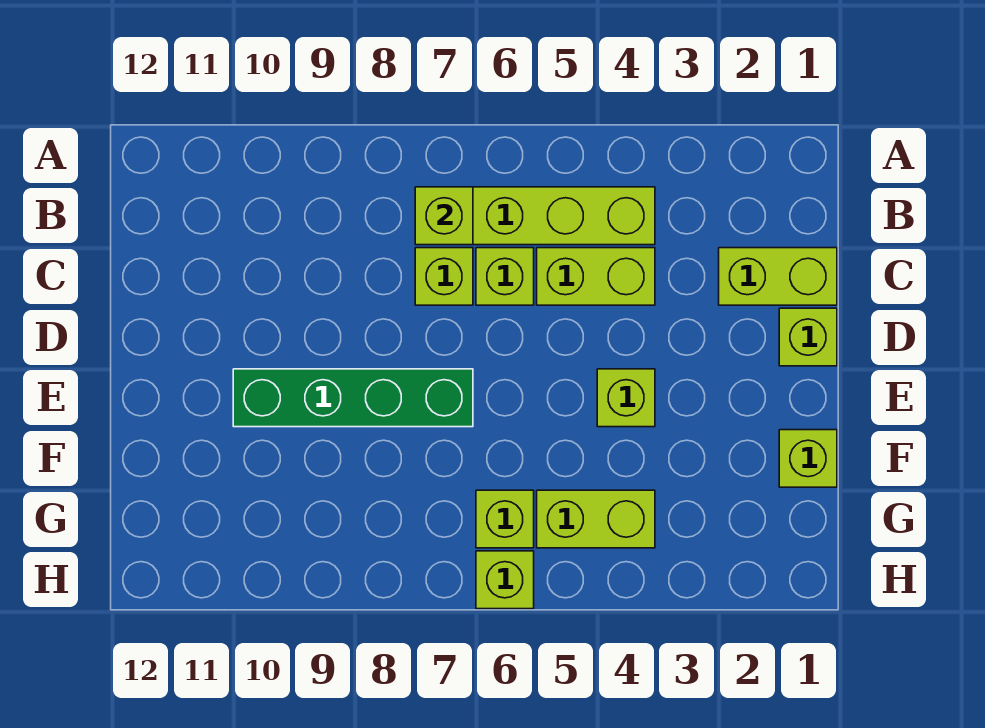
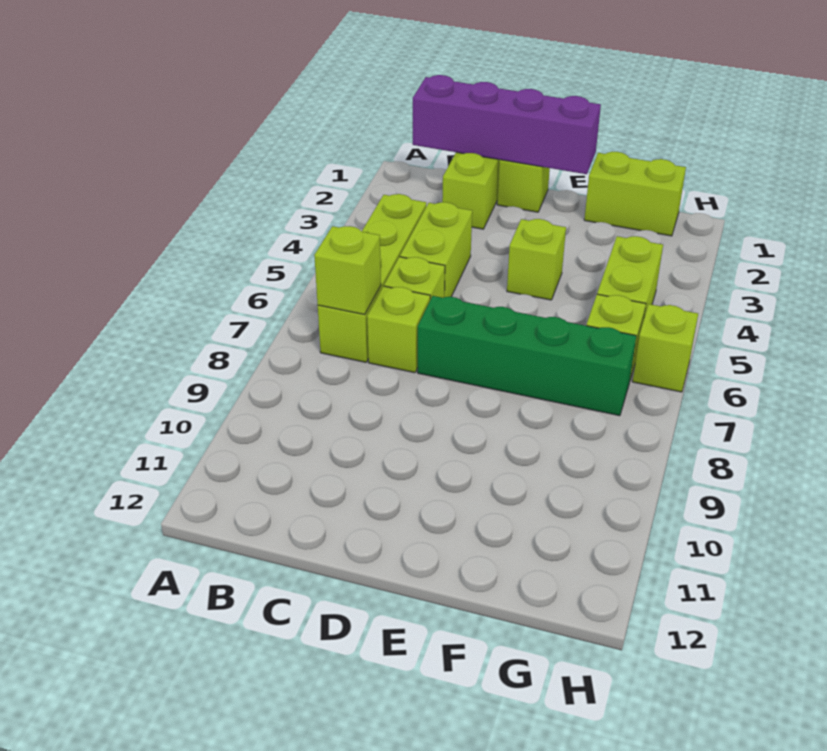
none -> purple brick B1:E1 level 2
green brick E7:E10 level 1 -> green brick D7:G7 level 1
lime brick F1 level 1 -> lime brick F1:G1 level 1

